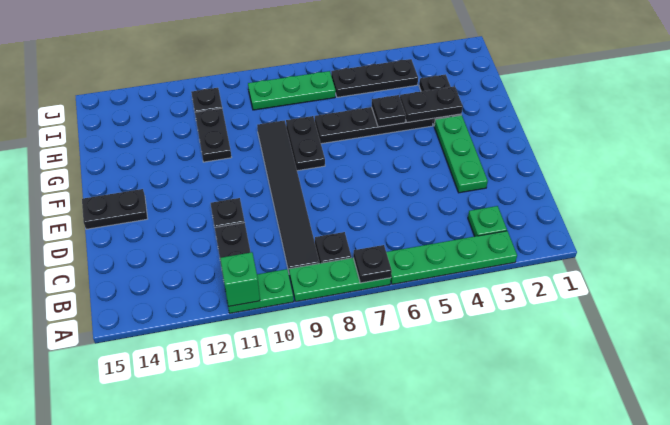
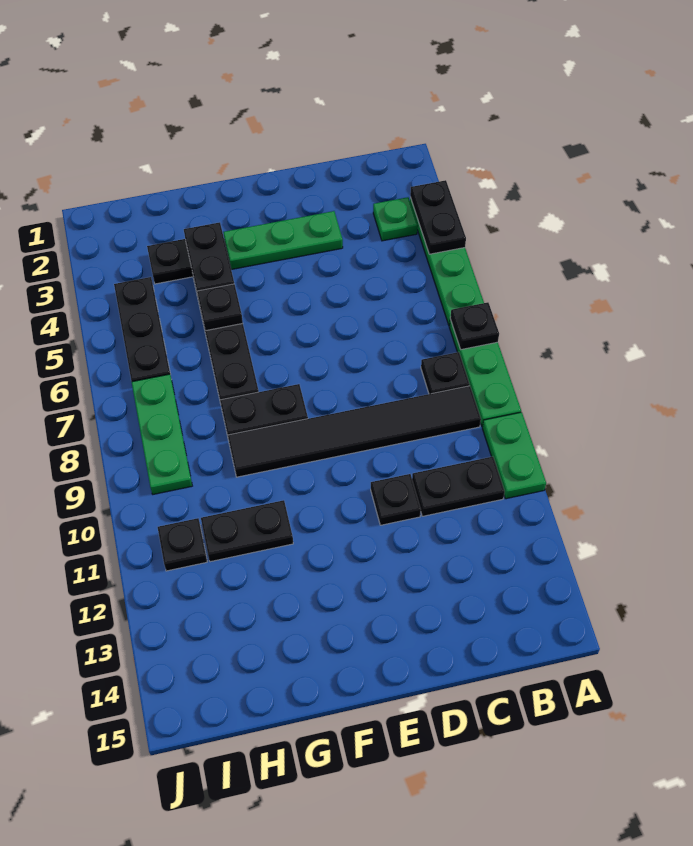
green brick A11 level 2 -> none
black plate E14:E15 level 1 -> black plate A3:A4 level 2

